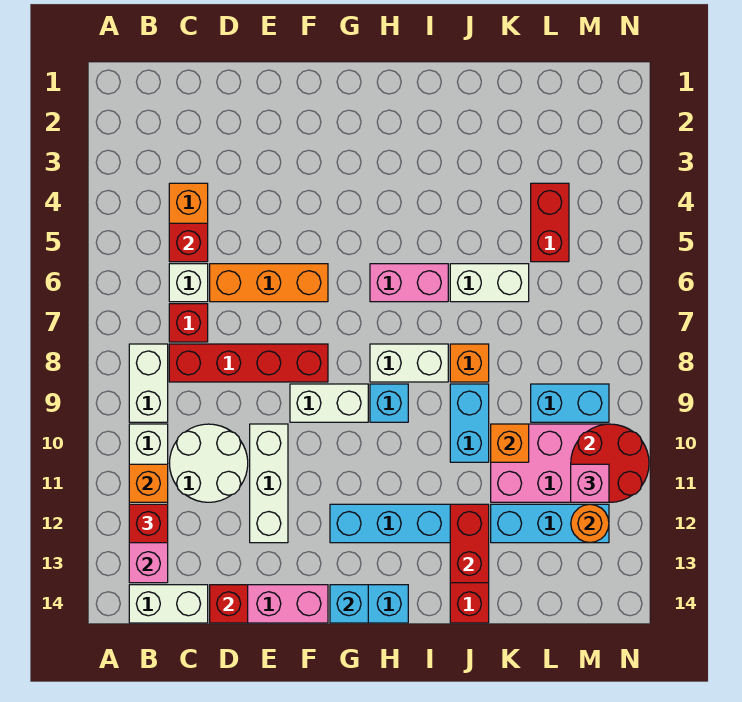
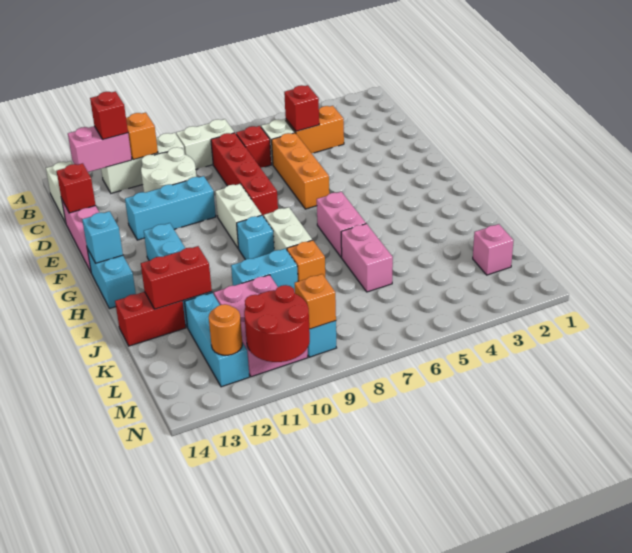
white brick E10:E12 level 1 -> cyan brick E10:E12 level 1
white brick J6:K6 level 1 -> pink brick J6:K6 level 1
orange brick K10 level 2 -> orange brick M9 level 2
red brick L4:L5 level 1 -> none
pink brick M11 level 3 -> pink brick L2 level 1

